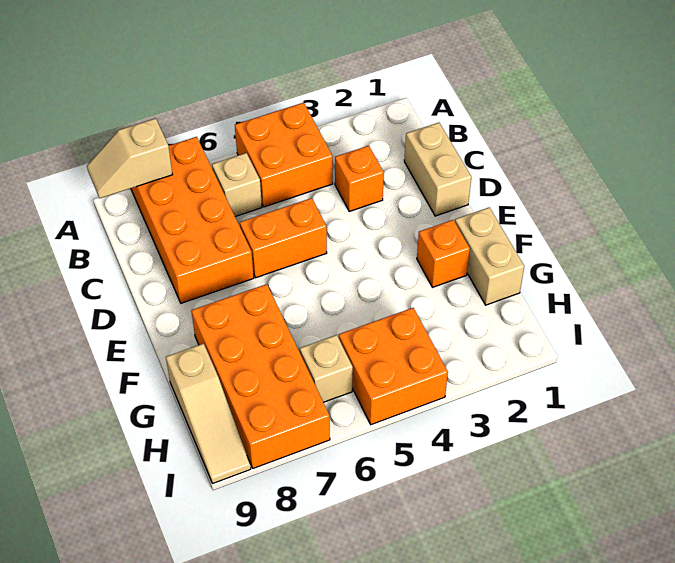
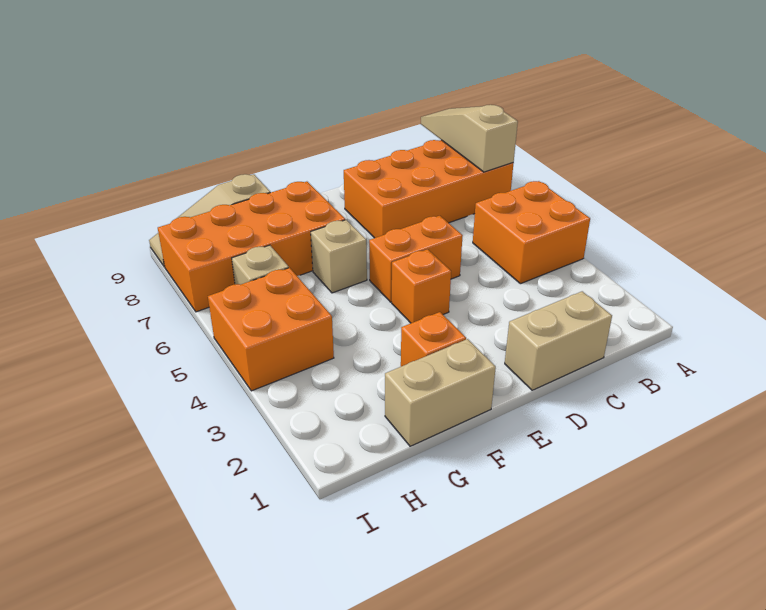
tan slope A8:A9 level 2 top 8 -> tan slope A7:A9 level 2 top 7
tan brick B6 level 1 -> tan brick F6 level 1
orange brick C3 level 1 -> orange brick E4 level 1
orange brick D5:D6 level 1 -> orange brick D5:E5 level 1

